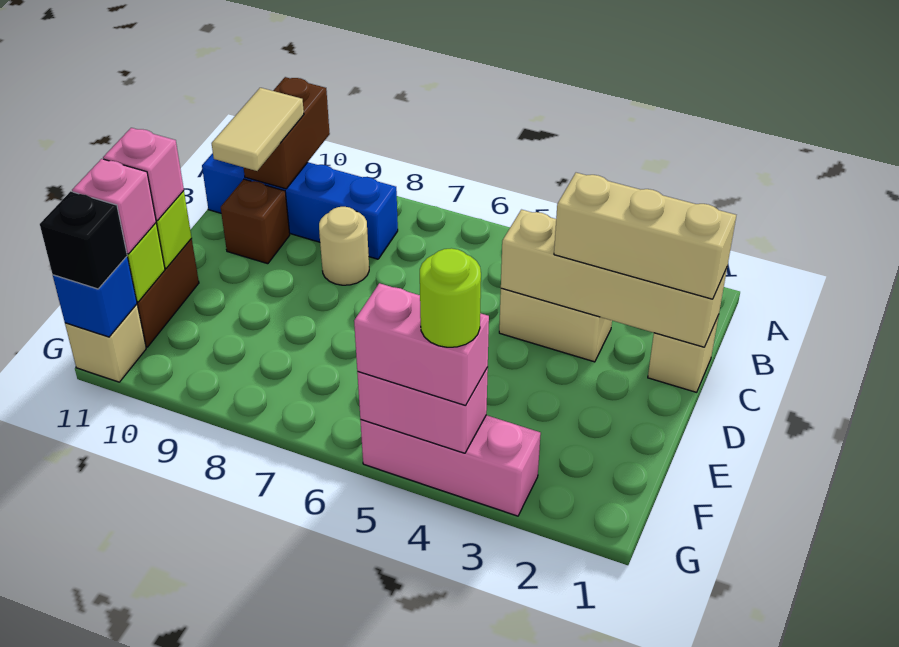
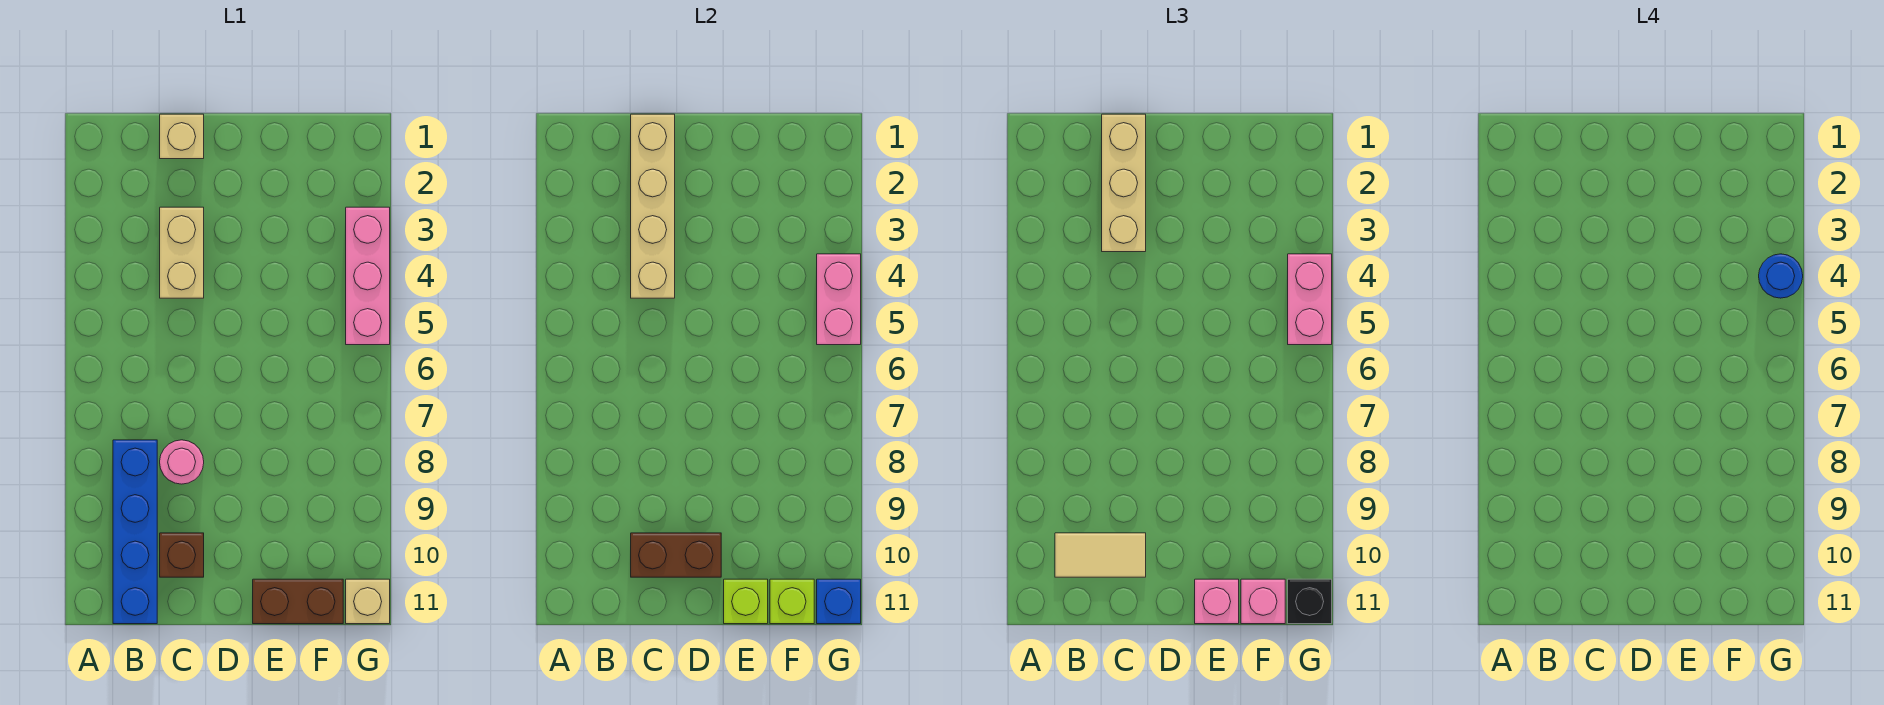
brown brick A10:B10 level 2 -> brown brick C10:D10 level 2
tan round brick C8 level 1 -> pink round brick C8 level 1
lime round brick G4 level 4 -> blue round brick G4 level 4

